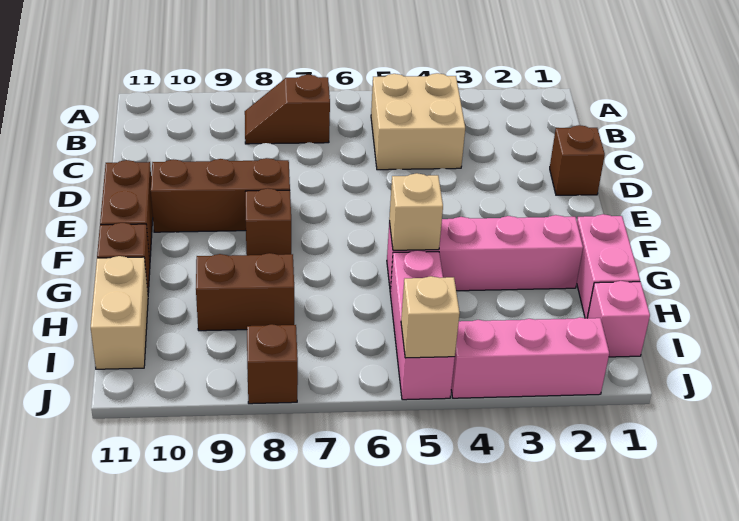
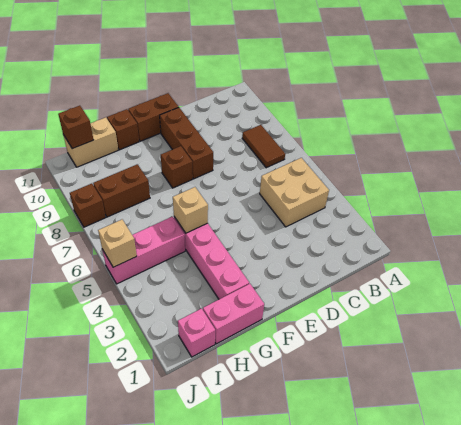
brown slope B7:B8 level 1 top 7 -> brown tile B7:B8 level 1
brown brick D1 level 1 -> brown brick I11 level 2
brown brick H8:H9 level 1 -> brown brick H8:I8 level 1
pink brick J2:J4 level 1 -> none

